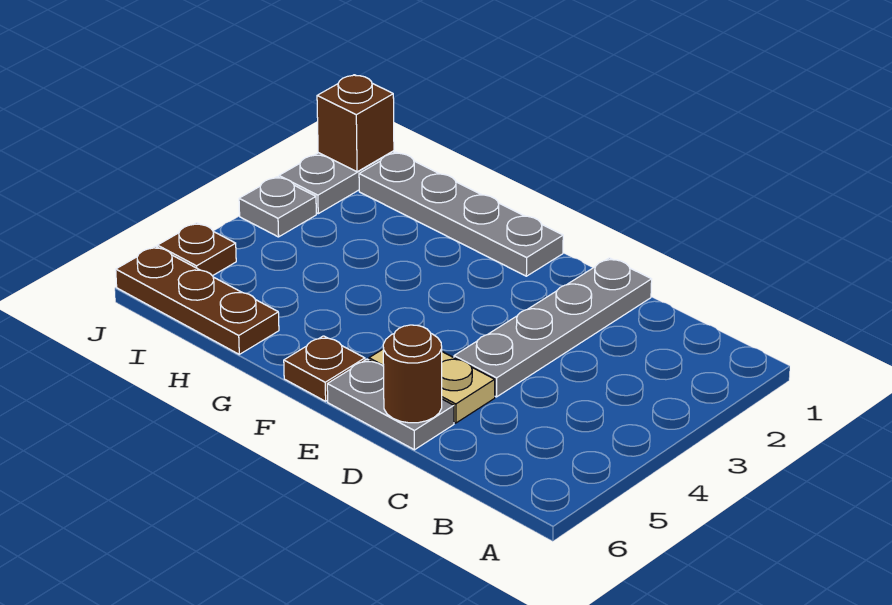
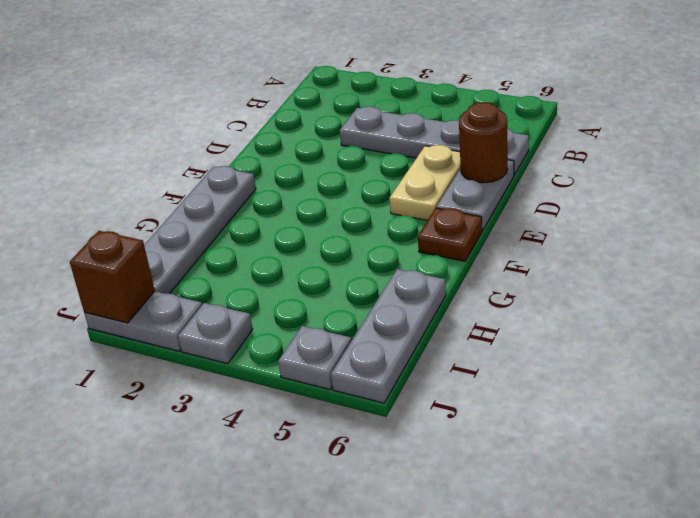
grey plate D1:D4 level 1 -> grey plate C3:C6 level 1
brown plate H6:J6 level 1 -> grey plate H6:J6 level 1
brown plate J5 level 1 -> grey plate J5 level 1

